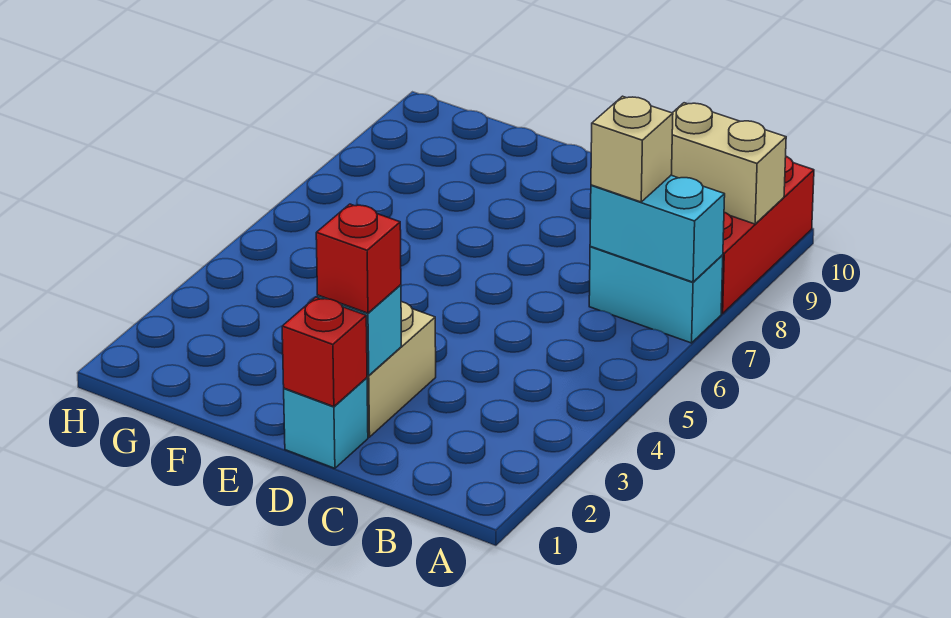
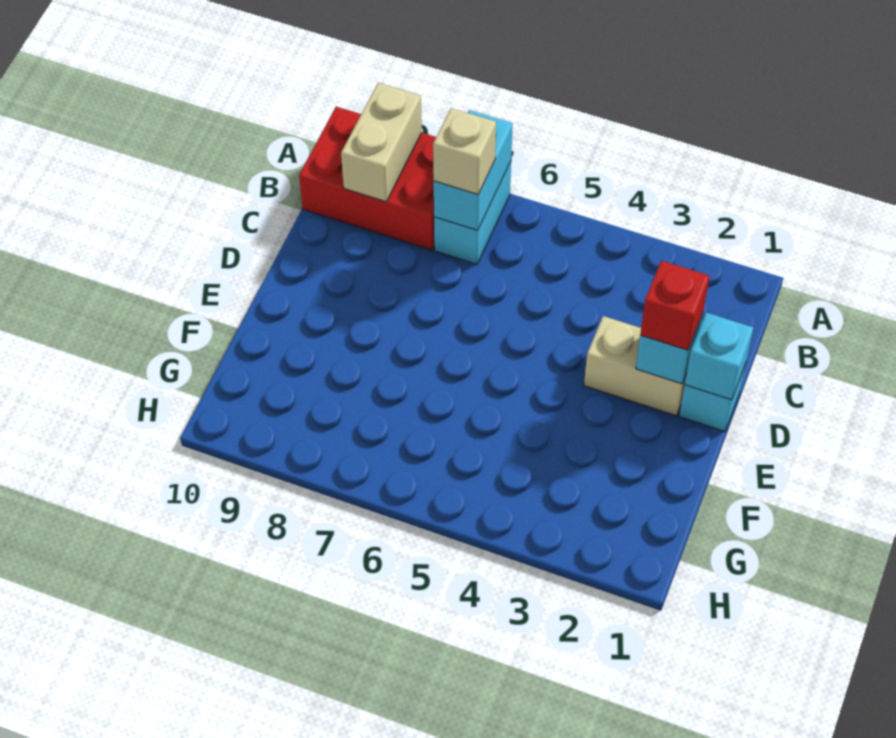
red brick D1 level 2 -> cyan brick D1 level 2

